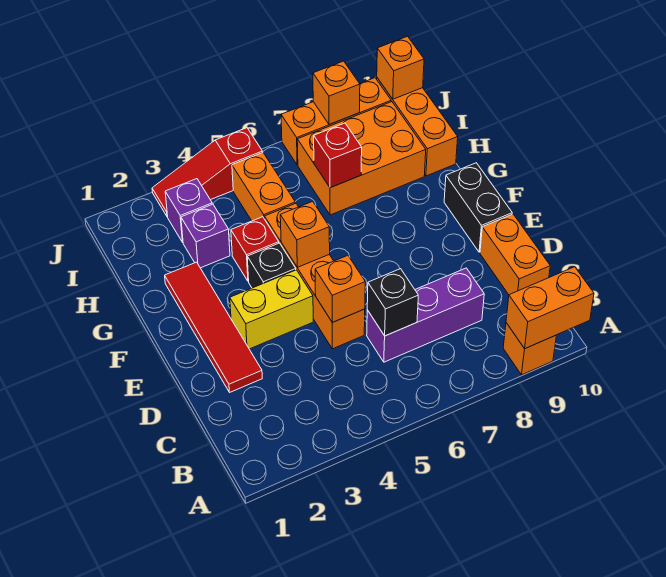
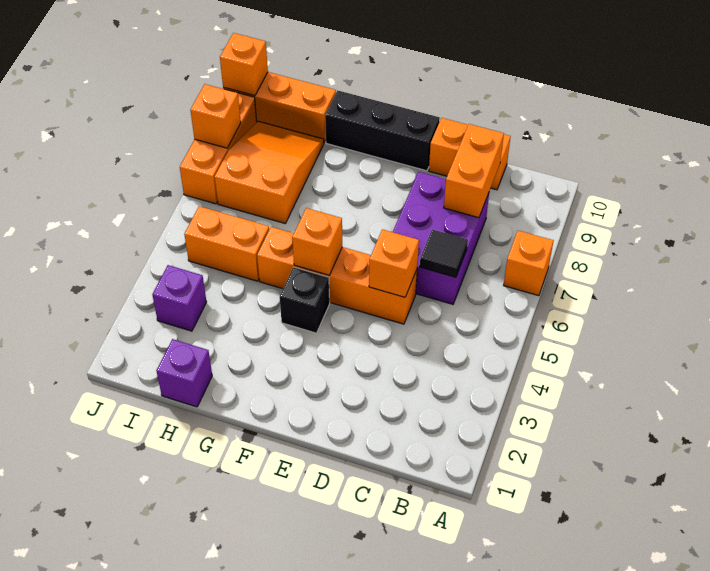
orange brick A9 level 1 -> orange brick A7 level 1
orange brick A9:A10 level 2 -> orange brick C8:C9 level 2
purple brick C6:C8 level 1 -> purple brick C6:D8 level 1
black brick C6 level 2 -> black tile C6 level 2
red tile D2:G2 level 1 -> none
yellow brick E3:E4 level 1 -> none
black brick E10:F10 level 1 -> black brick E10:G10 level 1
red brick G4 level 1 -> none
purple brick H3 level 1 -> purple brick H1 level 1
orange brick H7:I9 level 1 -> orange slope H7:I9 level 1 top 7
red brick H7 level 2 -> none
red slope J3:J5 level 1 top 5 -> none

